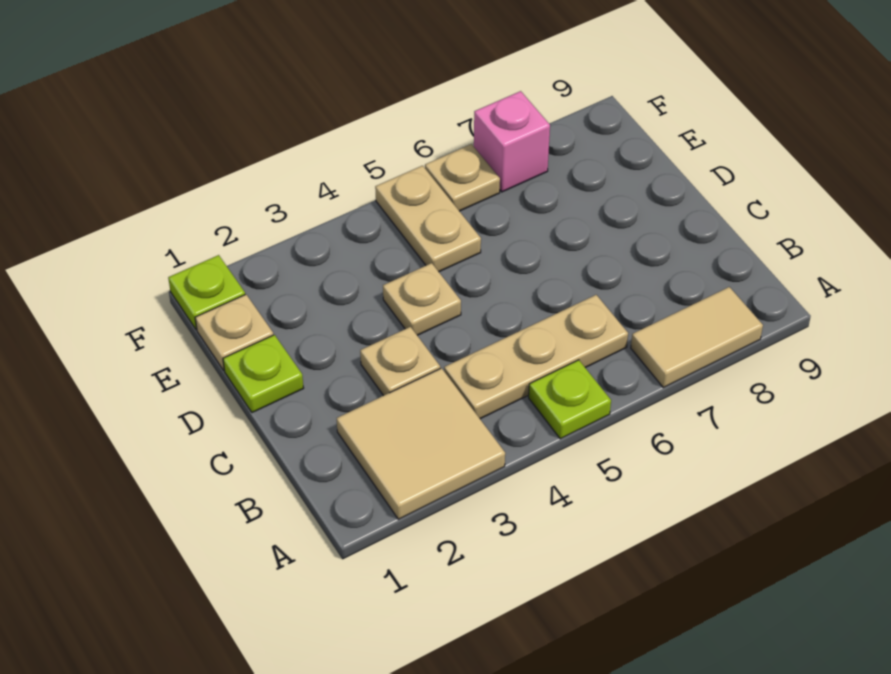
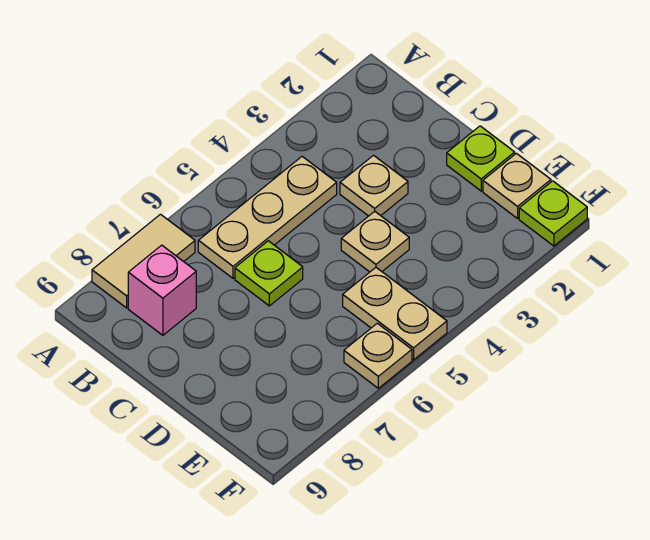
tan tile A2:B3 level 1 -> none
lime plate A5 level 1 -> lime plate C6 level 1
pink brick F7 level 1 -> pink brick B8 level 1

